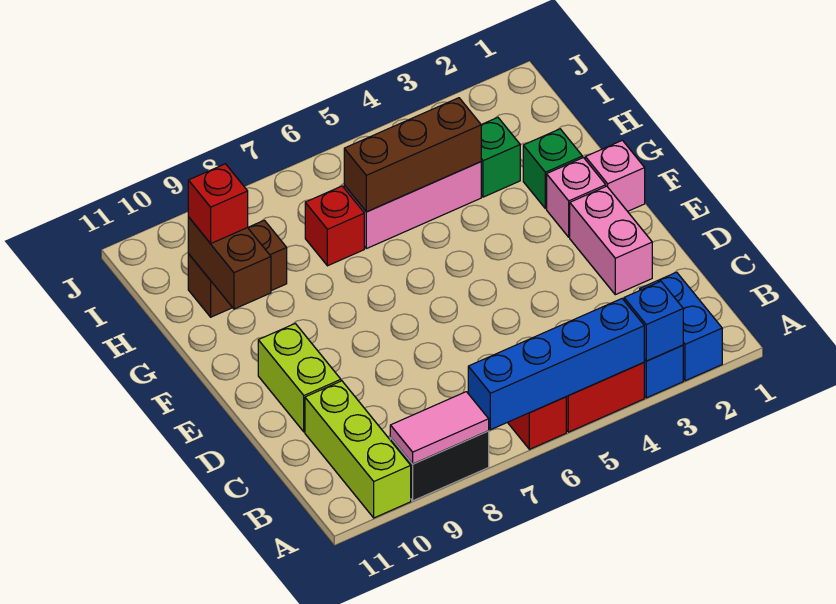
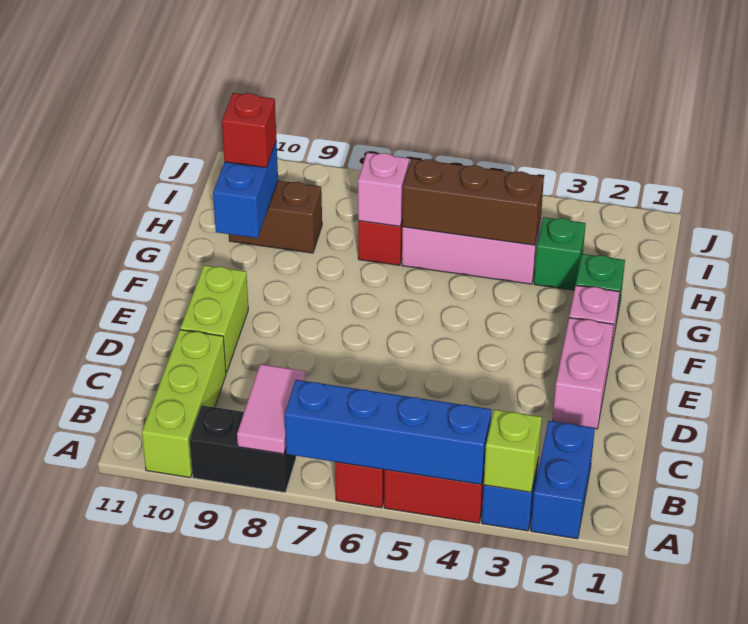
blue brick A3 level 2 -> lime brick A3 level 2
pink tile A8:A9 level 2 -> pink tile A8:B8 level 2
pink brick F1 level 1 -> pink brick H7 level 2
brown brick G10:H10 level 2 -> blue brick G10:H10 level 2

